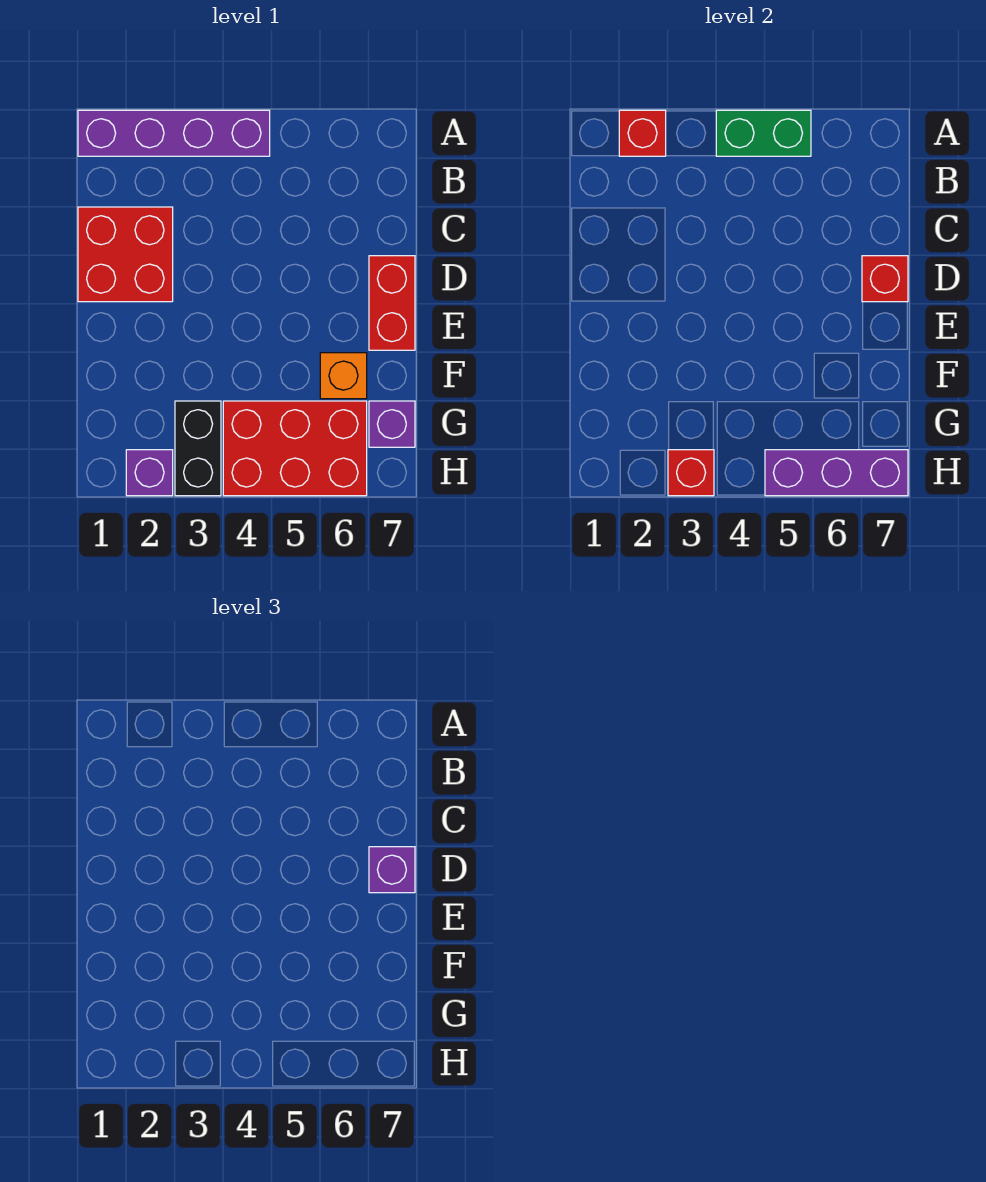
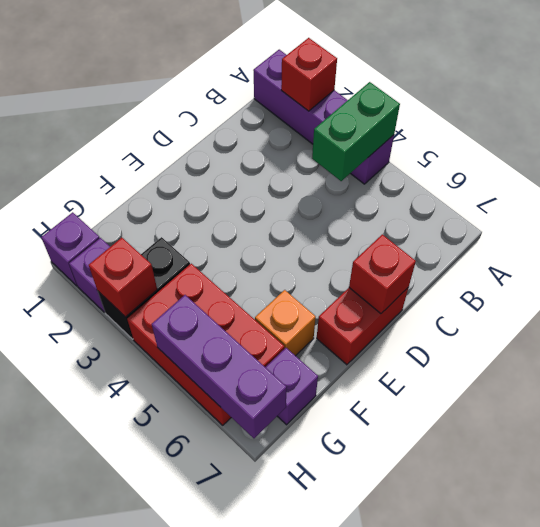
green brick A4:A5 level 2 -> green brick A4:B4 level 2
red brick C1:D2 level 1 -> none
purple brick D7 level 3 -> purple brick H1 level 1

